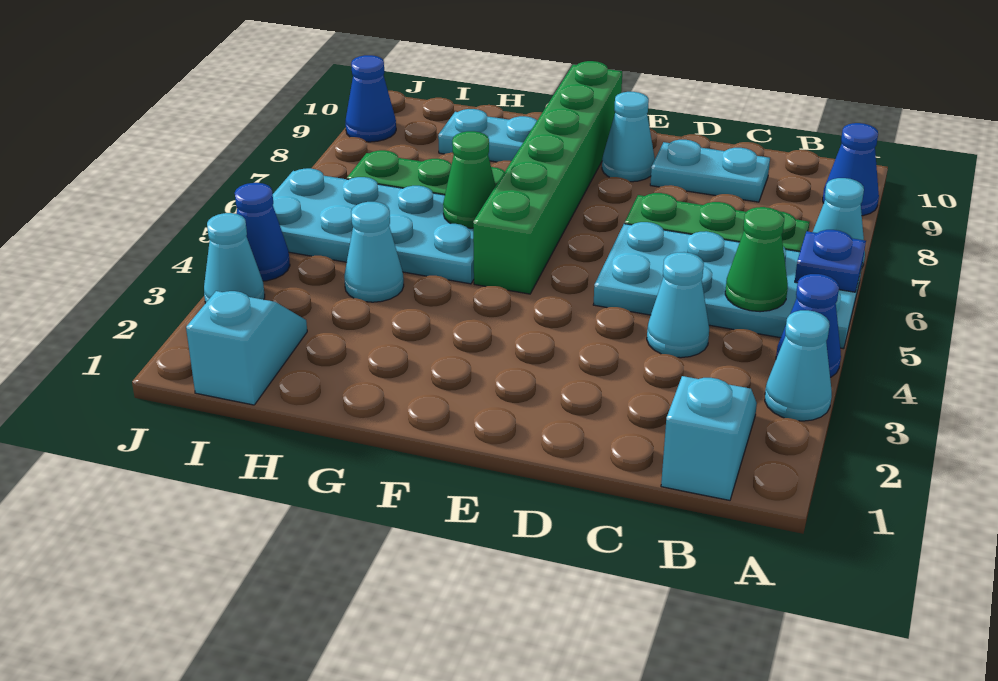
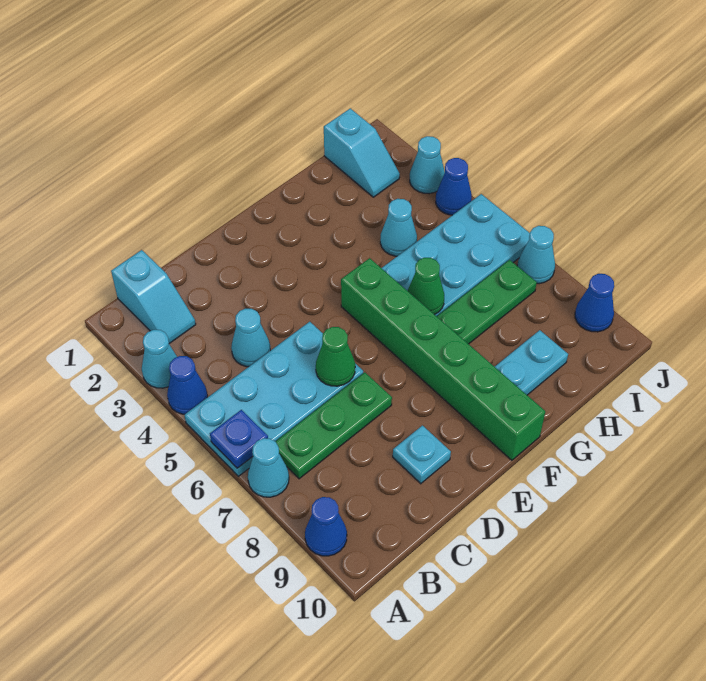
green cone B5 level 2 -> green cone D6 level 2
cyan plate C9:D9 level 1 -> cyan plate D9 level 1
cyan cone E9 level 1 -> cyan cone J7 level 1

